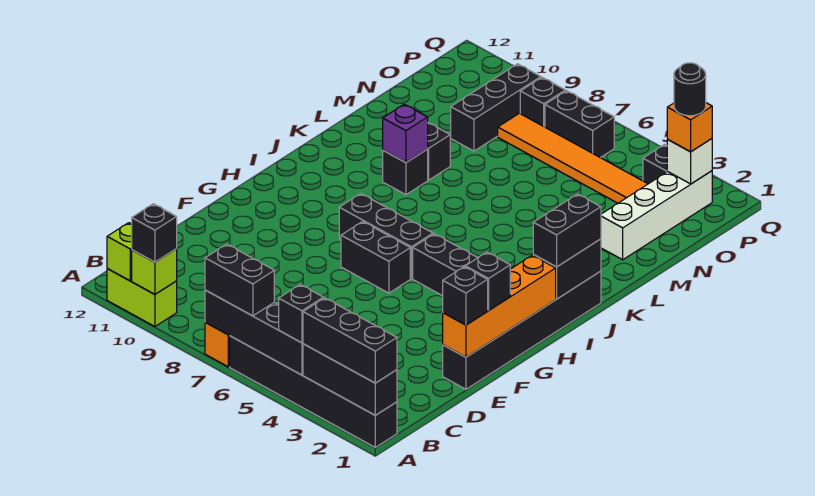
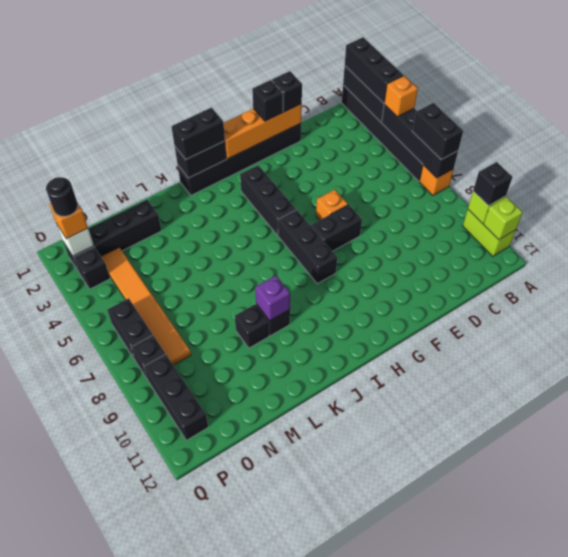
black brick A4 level 3 -> orange brick A4 level 3
none -> orange brick F6 level 1
black brick G6:G7 level 1 -> black brick F7:G7 level 1
white brick M2:P2 level 1 -> black brick M2:P2 level 1
black brick N9:P9 level 1 -> black brick P9:P11 level 1

